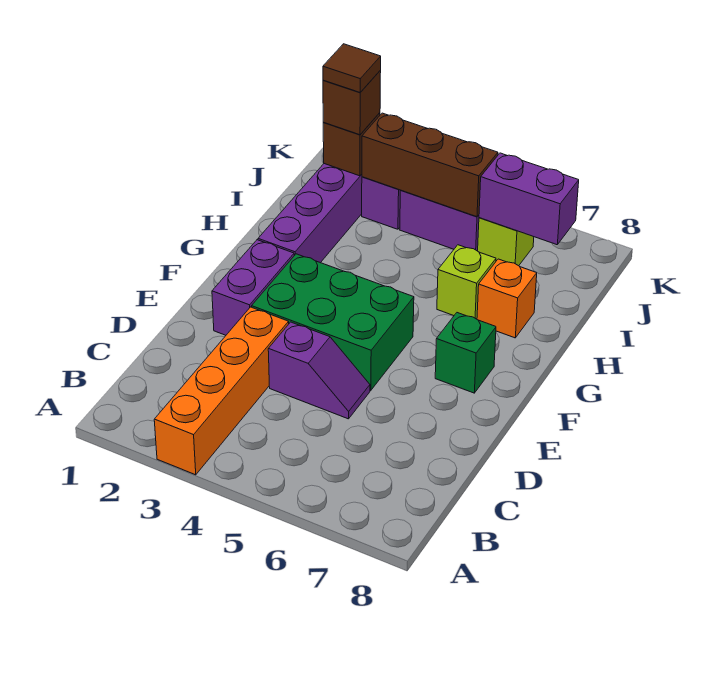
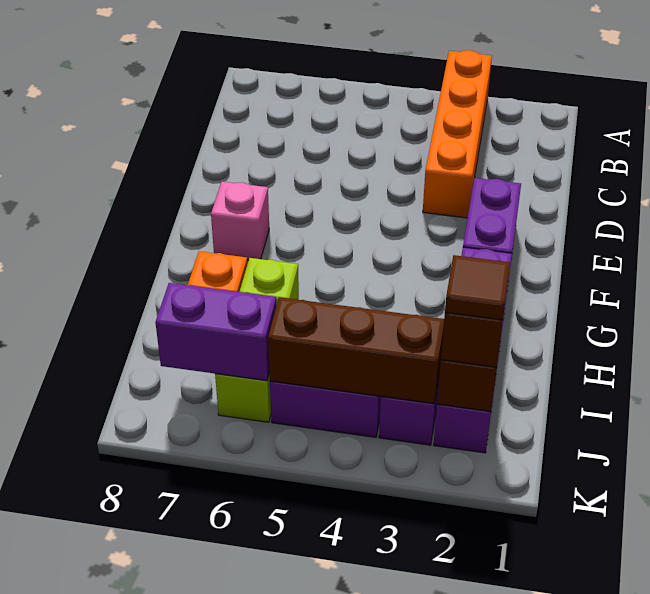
purple slope D4:D5 level 1 top 4 -> none
green brick E3:F5 level 1 -> none
green brick F7 level 1 -> pink brick F7 level 1

